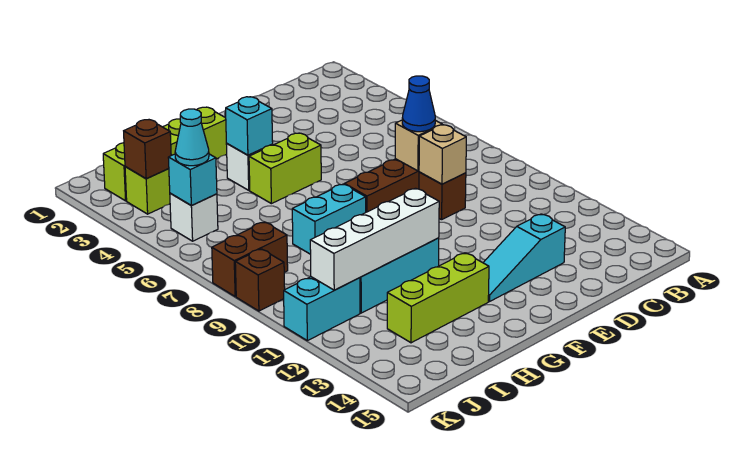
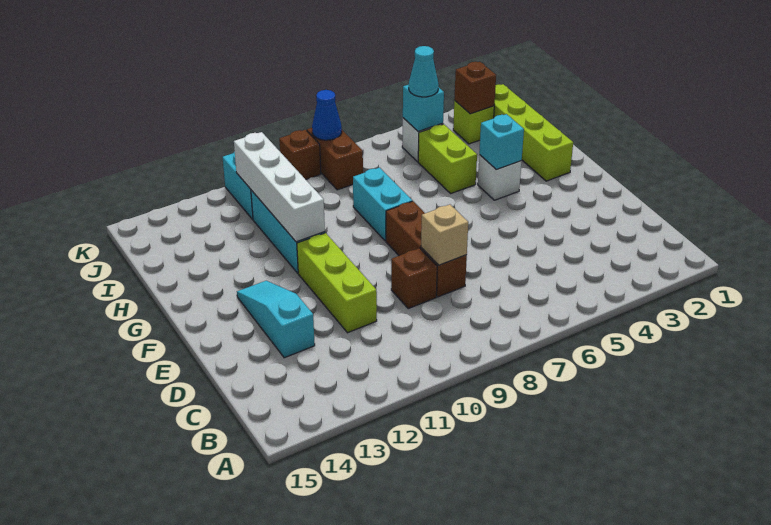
blue cone D8 level 3 -> blue cone K8 level 2
tan brick D9 level 2 -> none
lime brick F5:G5 level 1 -> lime brick H5:I5 level 1
lime brick G13:I13 level 1 -> lime brick D11:F11 level 1

